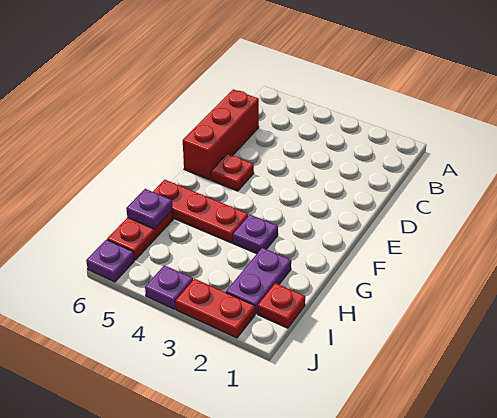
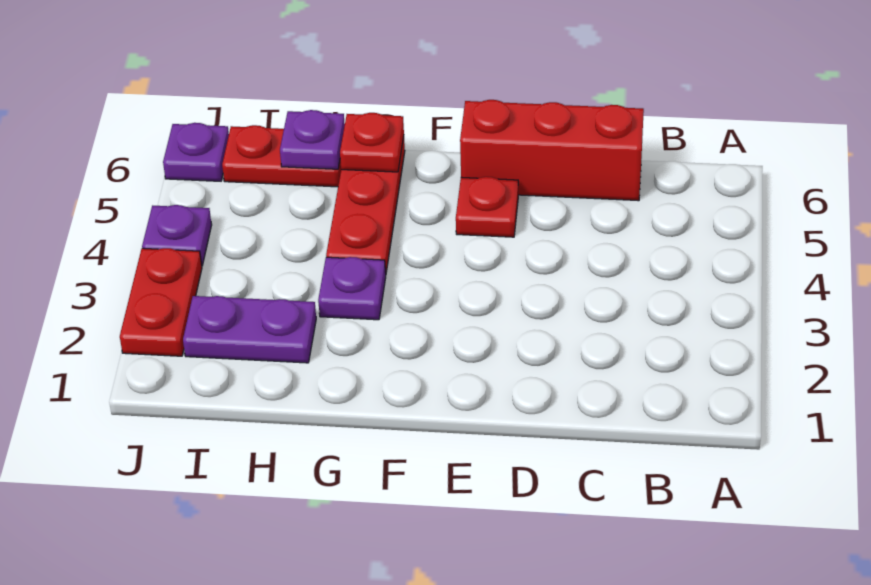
red plate I1 level 1 -> red plate G6 level 2

